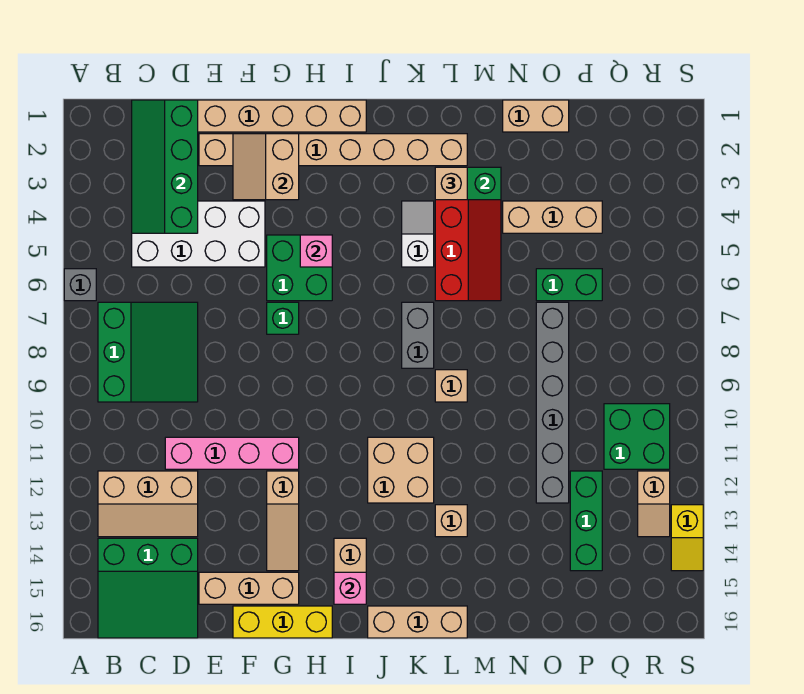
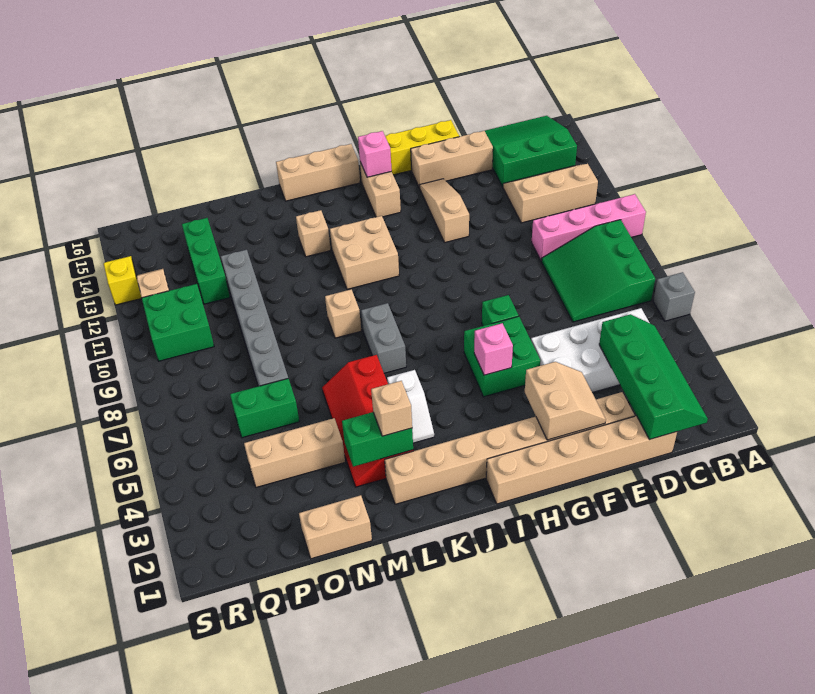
pink brick D11:G11 level 1 -> pink brick A10:D10 level 1

